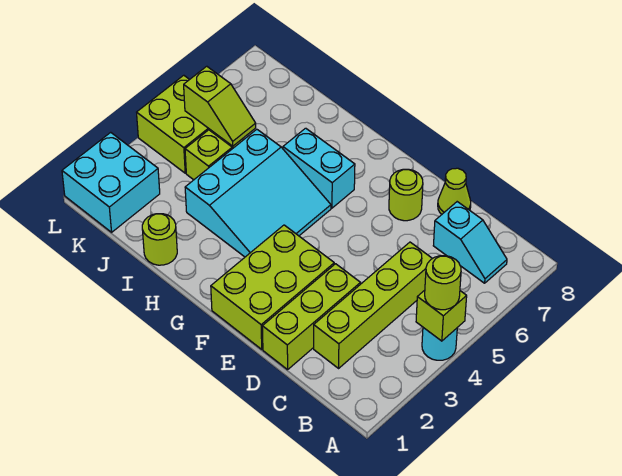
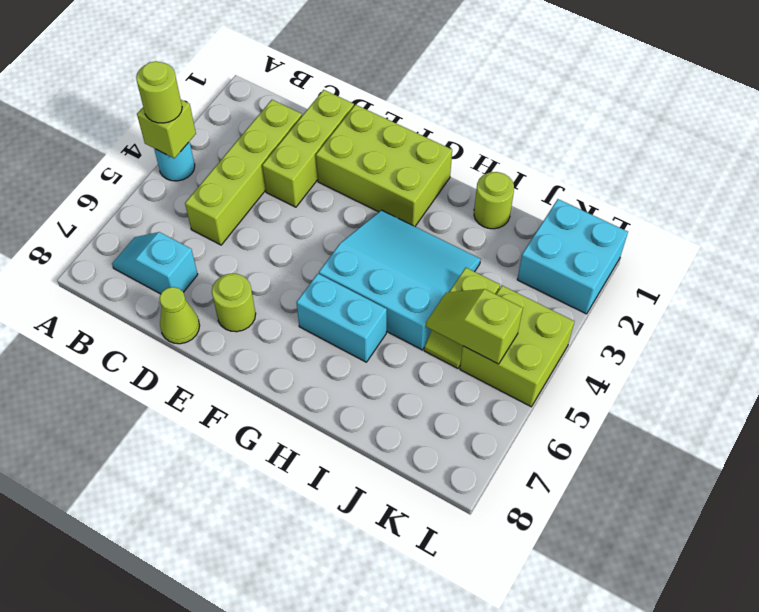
lime brick E1:F3 level 1 -> lime brick E1:G2 level 1
cyan slope G3:I5 level 1 top I -> cyan slope G3:I5 level 1 top 5

